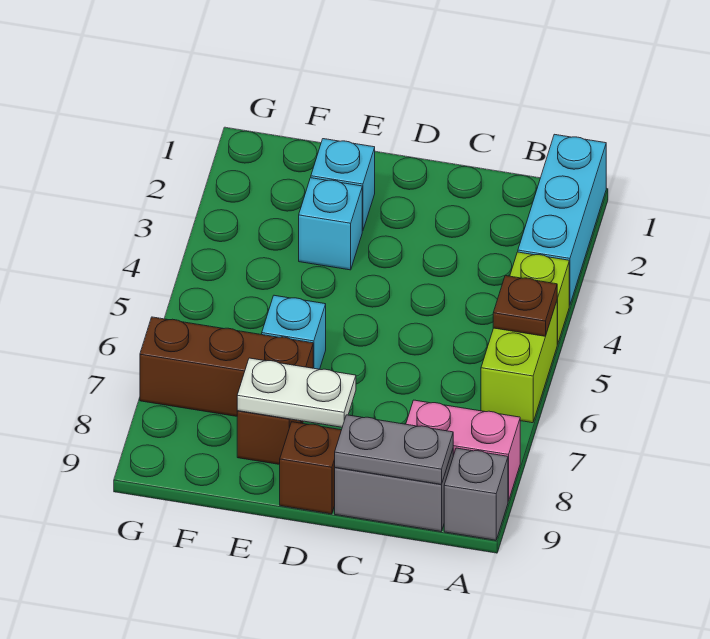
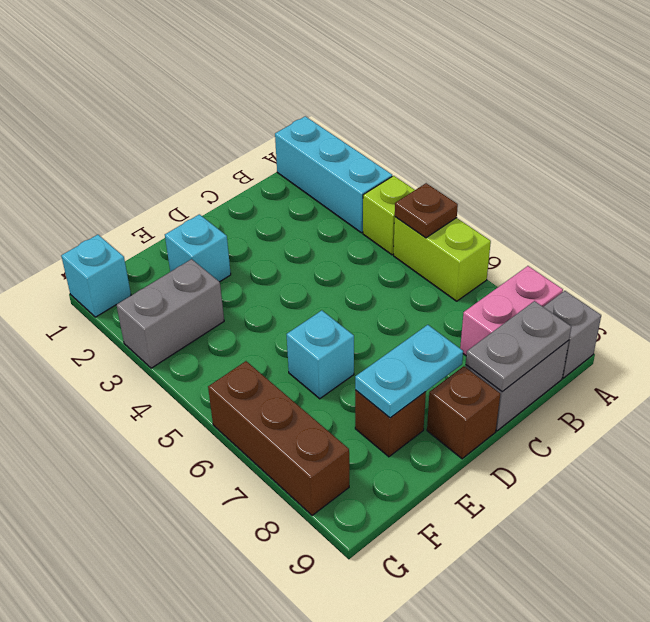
white plate D8:E8 level 2 -> cyan plate D8:E8 level 2
cyan brick E3 level 1 -> cyan brick G1 level 1
brown brick E7:G7 level 1 -> brown brick G6:G8 level 1
none -> grey brick F3:G3 level 1

